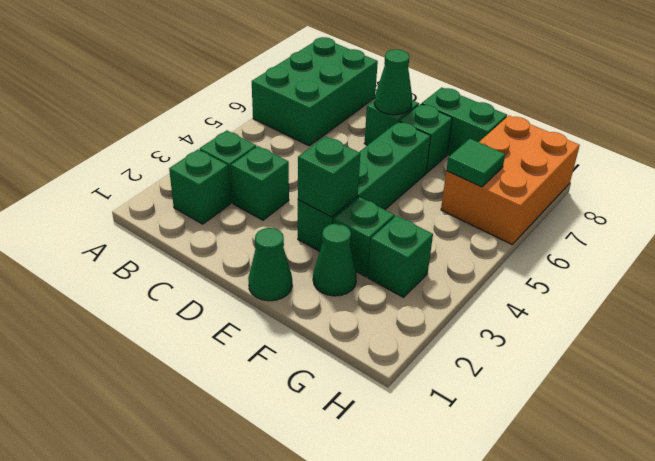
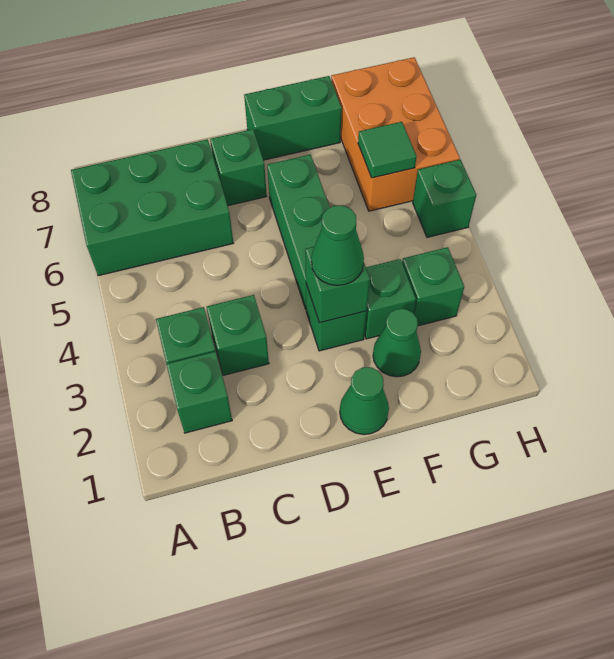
green brick A6:B8 level 1 -> green brick A6:C7 level 1
green cone D7 level 2 -> green cone E3 level 3
green brick E7 level 1 -> green brick H5 level 1

